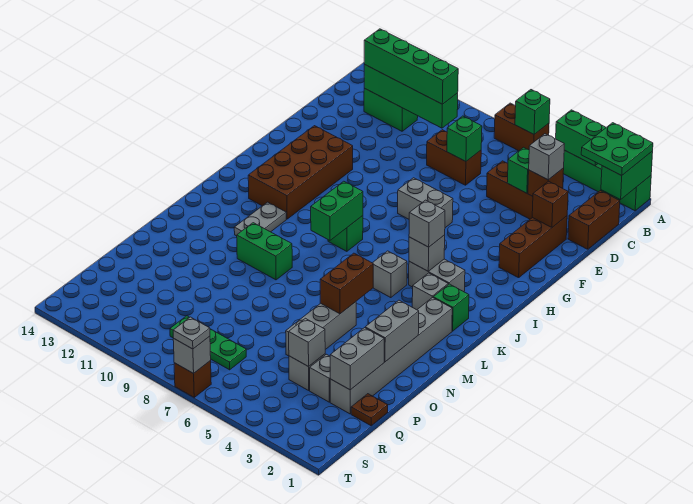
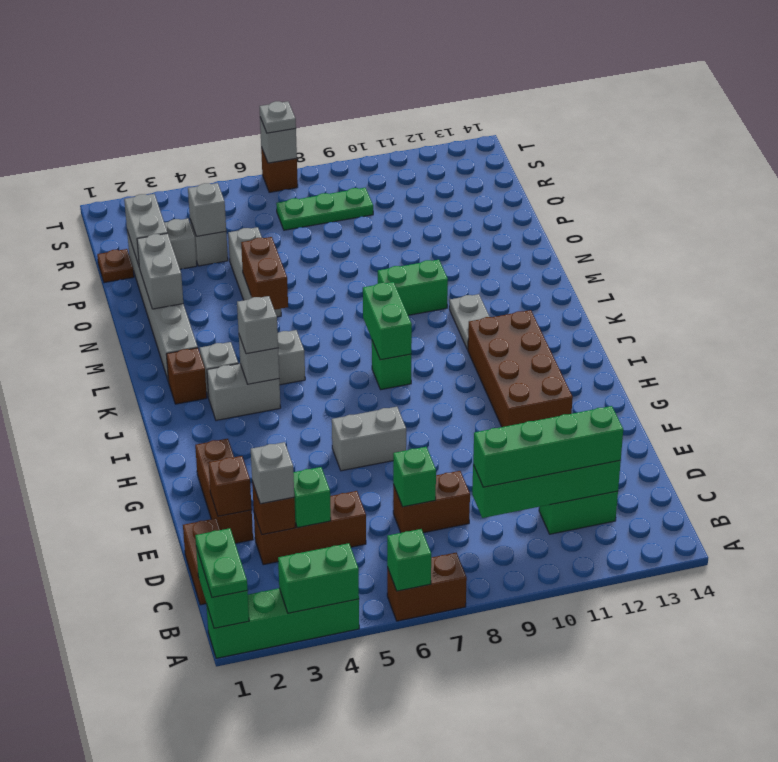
green plate A1:B2 level 3 -> green plate A1:B1 level 3
green brick K2 level 1 -> brown brick K2 level 1

